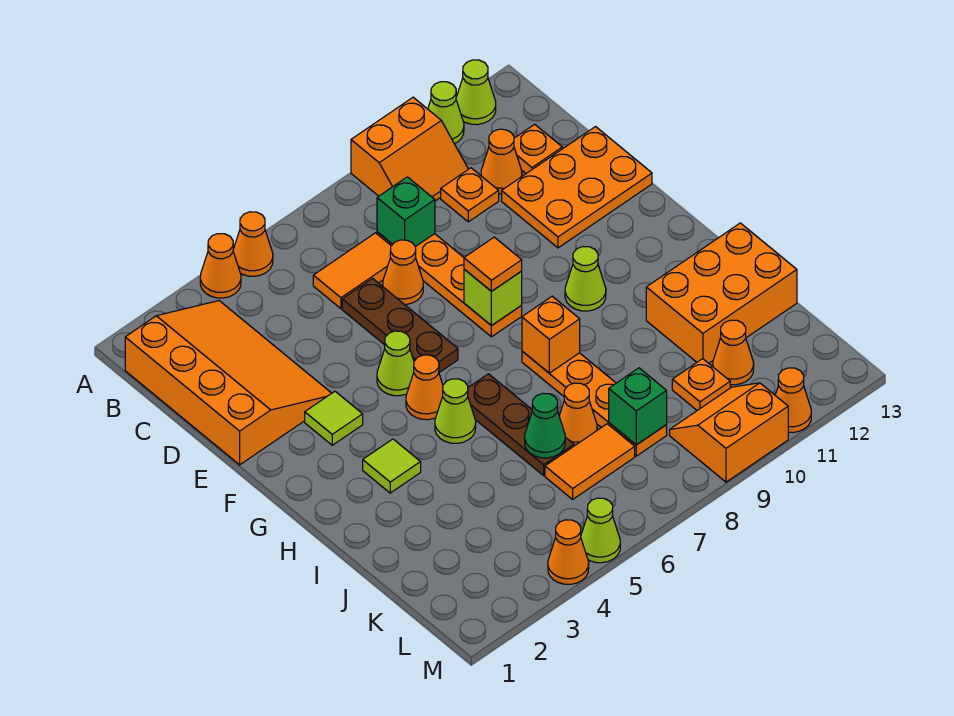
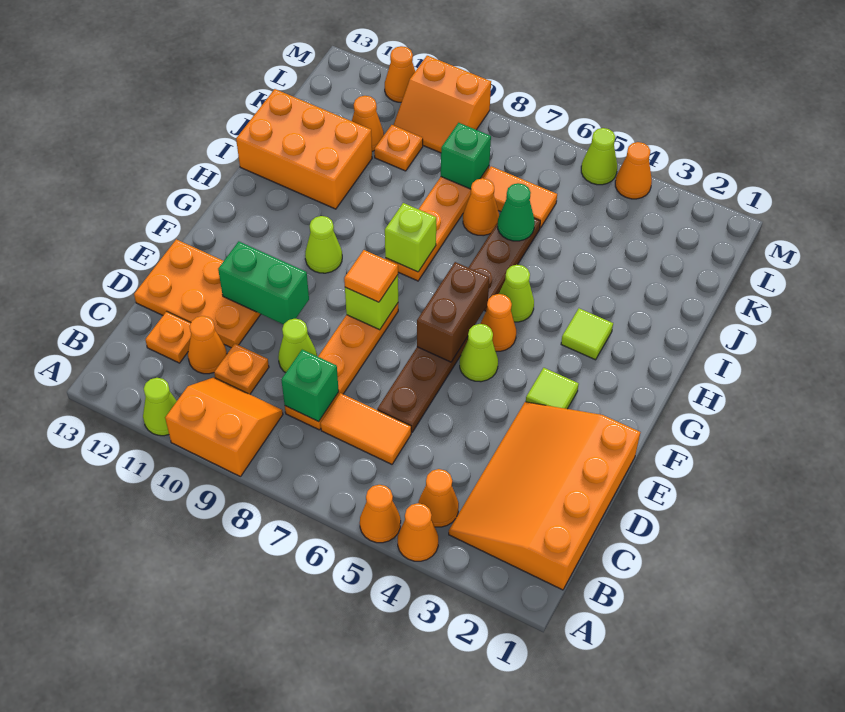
lime cone A12 level 1 -> lime cone D9 level 1
orange cone D7 level 1 -> orange cone B4 level 1
none -> green brick E10:E11 level 2
none -> brown brick F6:G6 level 2
orange brick H8 level 2 -> lime brick H8 level 2

